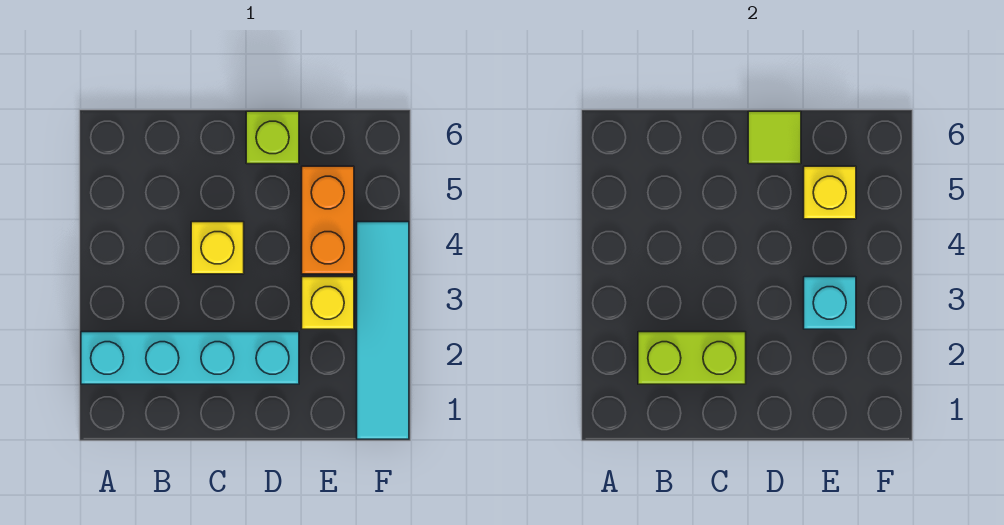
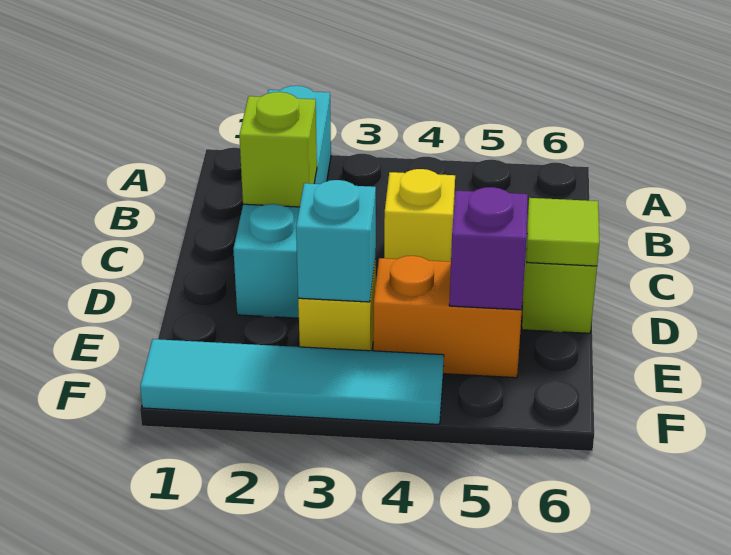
lime brick B2:C2 level 2 -> lime brick C2 level 2
yellow brick E5 level 2 -> purple brick E5 level 2

